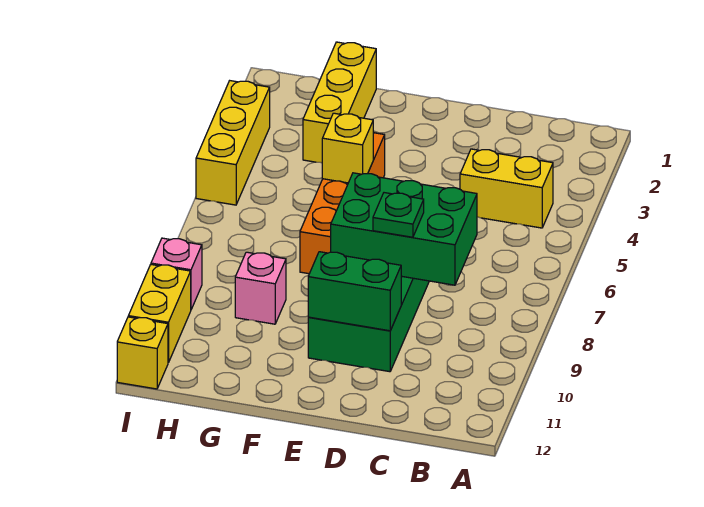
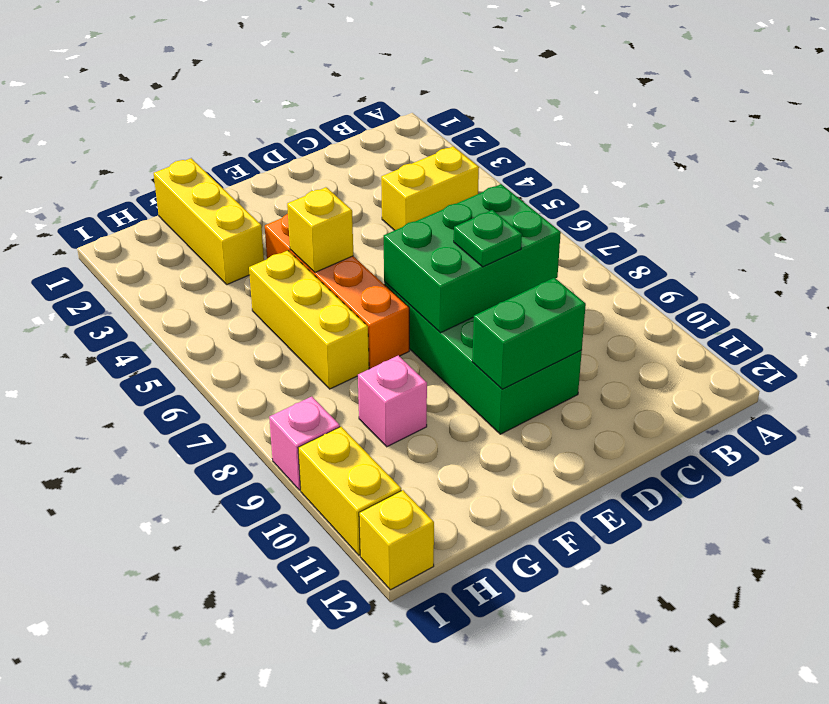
yellow brick I3:I5 level 1 -> yellow brick G5:G7 level 1

